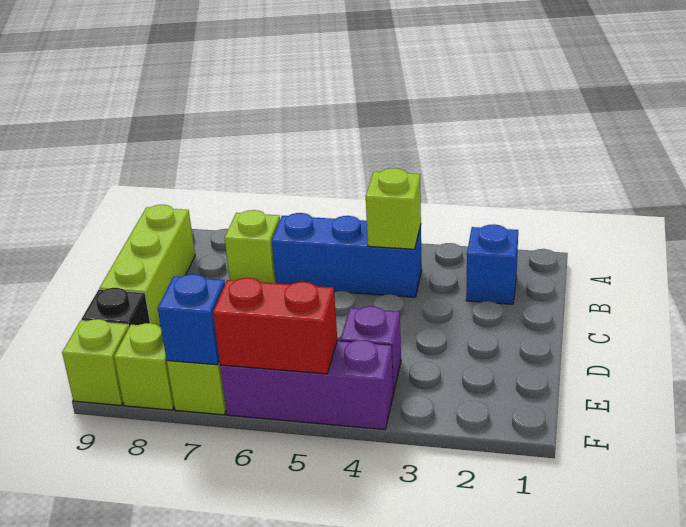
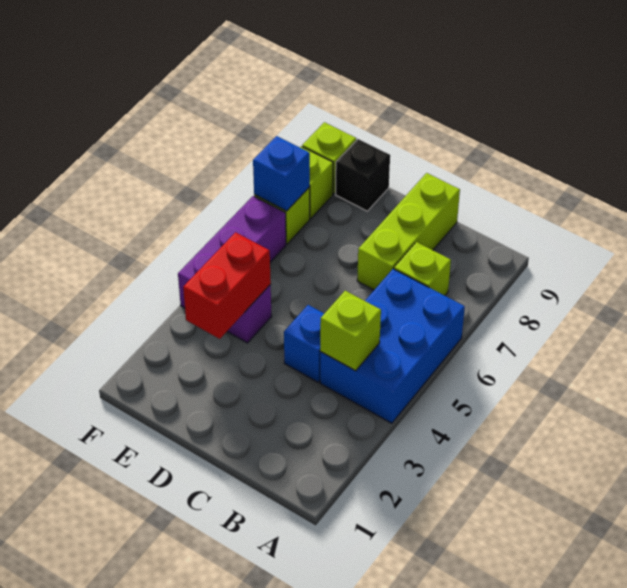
blue brick B2 level 1 -> blue brick C4 level 1
blue brick B4:B6 level 1 -> blue brick A4:B6 level 1
lime brick B9:D9 level 1 -> lime brick C7:C9 level 1
red brick F5:F6 level 2 -> red brick E3:E4 level 2

